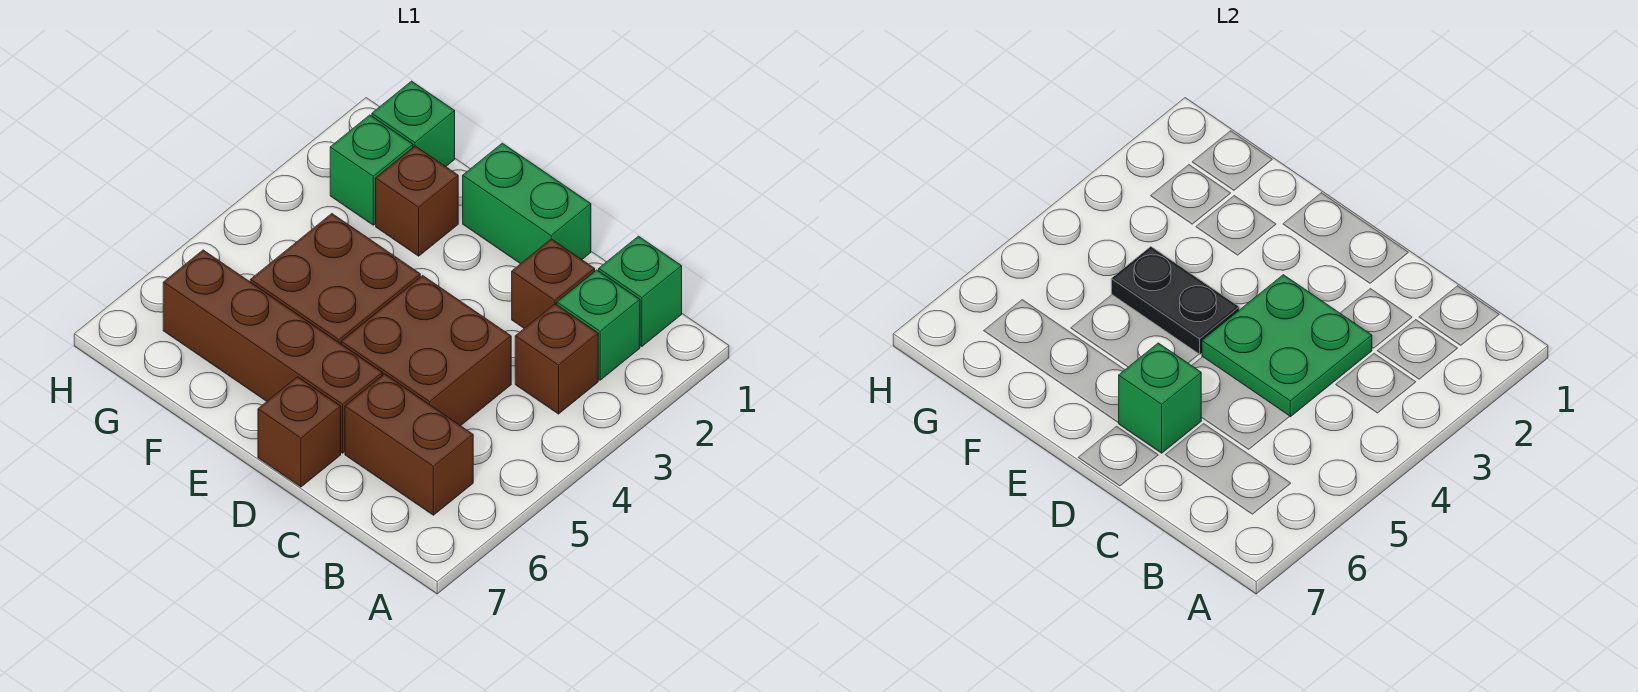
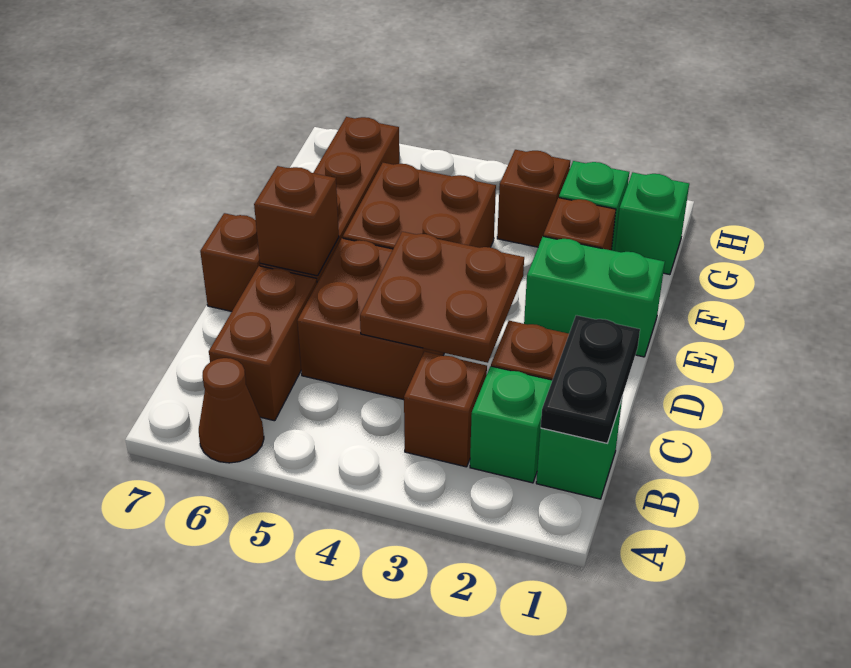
none -> brown cone A6 level 1
green plate C3:D4 level 2 -> brown plate C3:D4 level 2
green brick D1:E1 level 1 -> green brick E1:E2 level 1
green brick D6 level 2 -> brown brick D6 level 2
black plate E4:F4 level 2 -> black plate B1:C1 level 2
none -> brown brick G3 level 1

